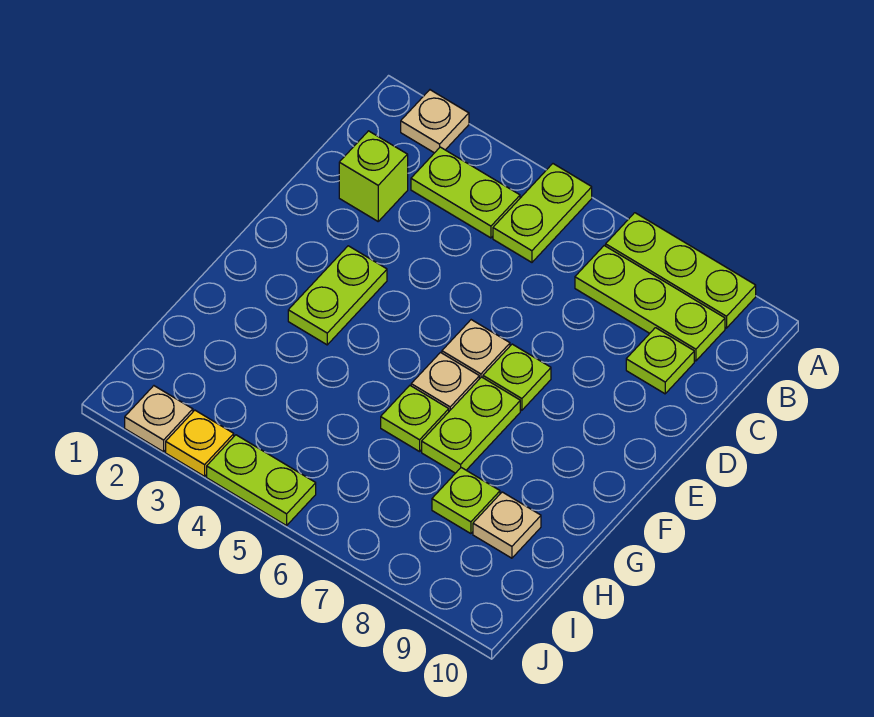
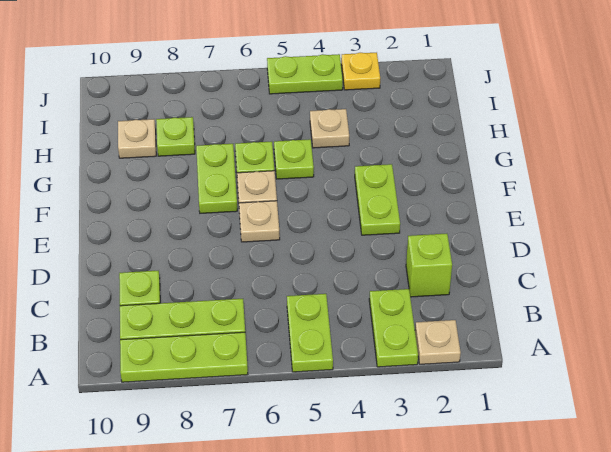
lime plate B3:B4 level 1 -> lime plate A3:B3 level 1
lime plate E7 level 1 -> lime plate G5 level 1
tan plate J2 level 1 -> tan plate H4 level 1

